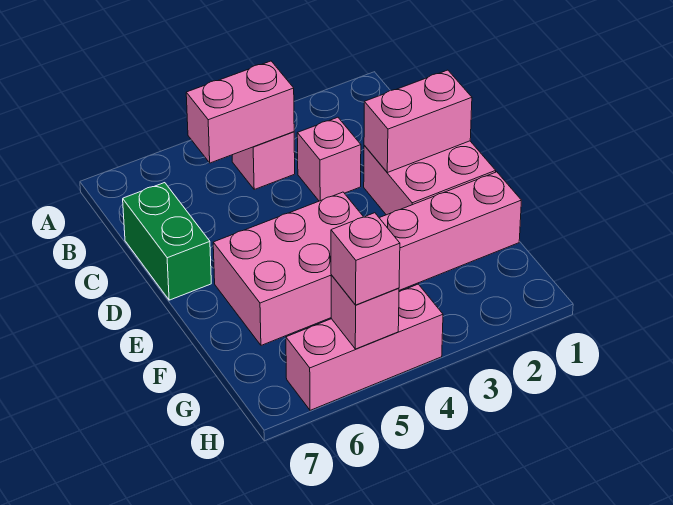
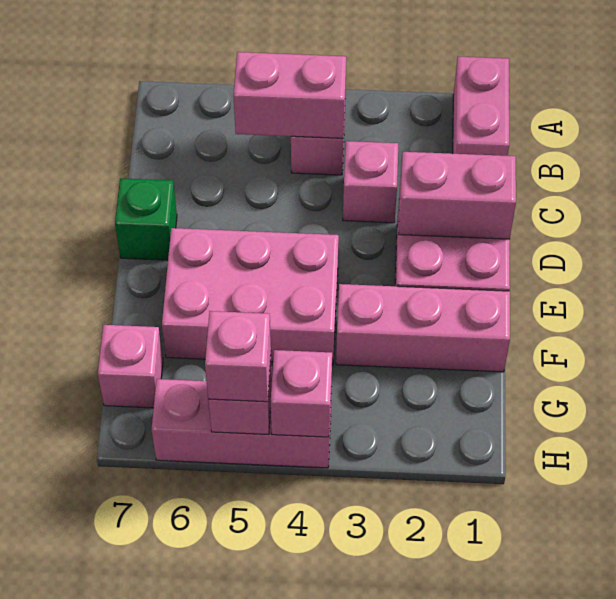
none -> pink brick A1:B1 level 1
green brick C7:D7 level 1 -> green brick D7 level 1
none -> pink brick G7 level 1
none -> pink brick H4 level 2

